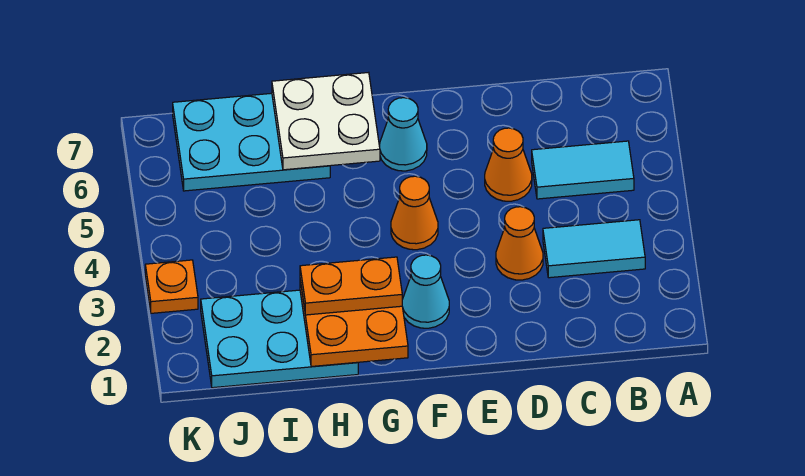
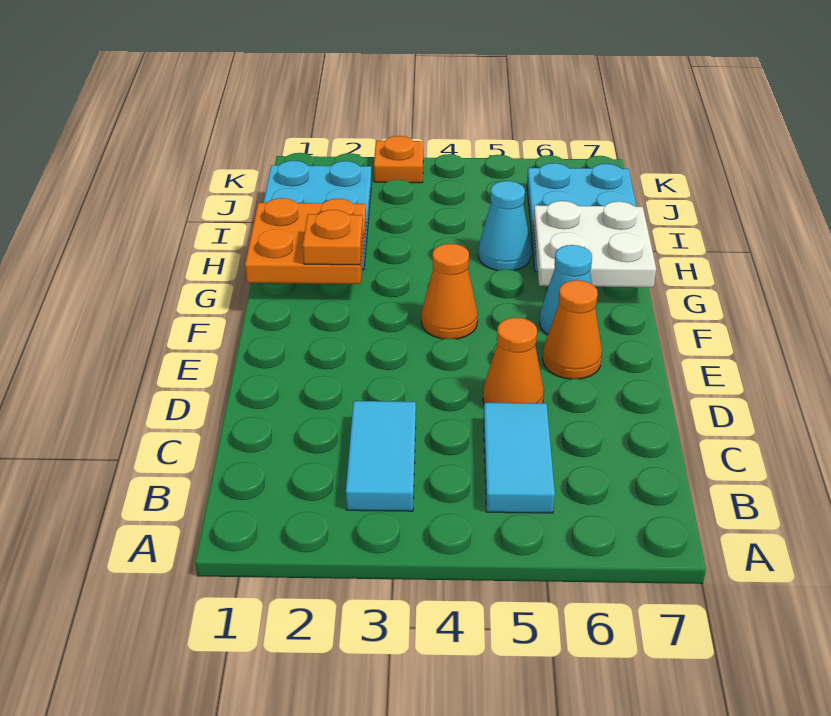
orange cone D3 level 1 -> orange cone E6 level 1
cyan cone F2 level 1 -> cyan cone H5 level 1
orange plate G2:H2 level 3 -> orange plate G2 level 3

